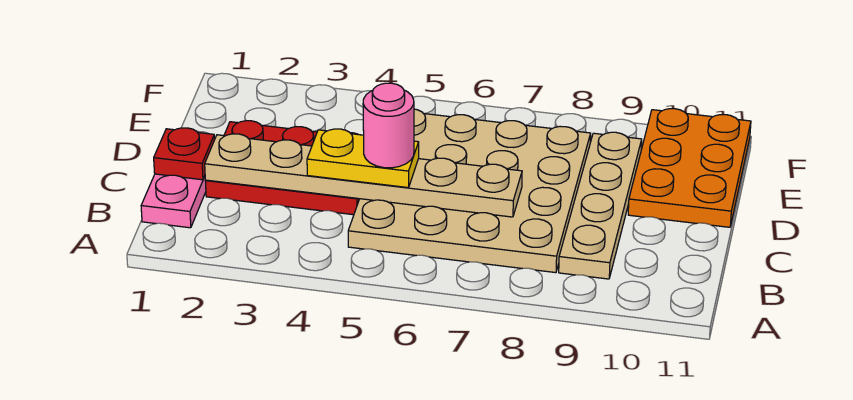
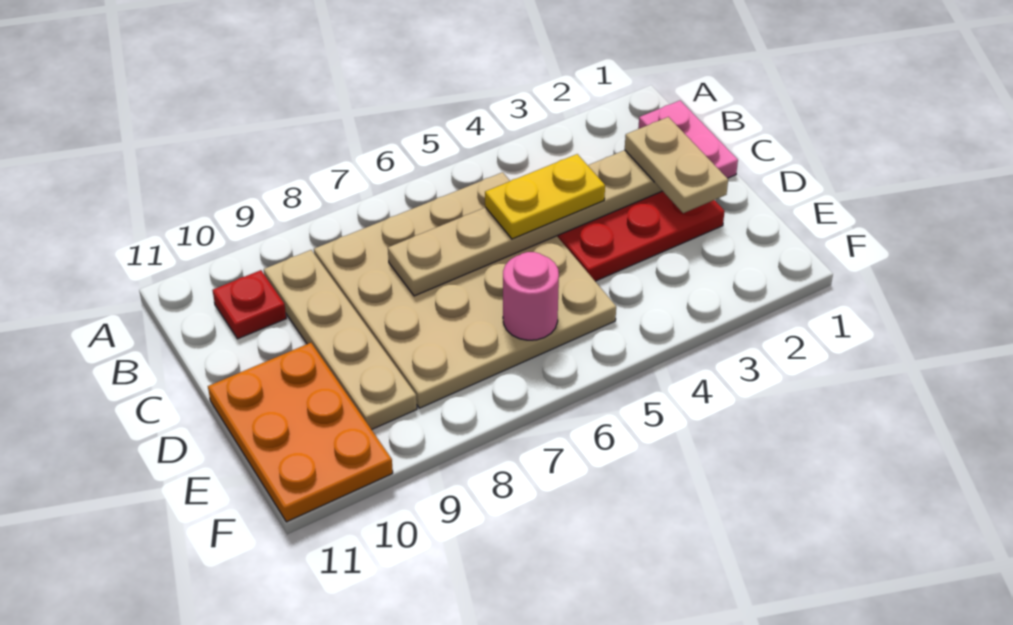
red plate C1 level 2 -> red plate B10 level 1
none -> tan plate C2:D2 level 3
pink round brick C5 level 4 -> pink round brick E6 level 2

